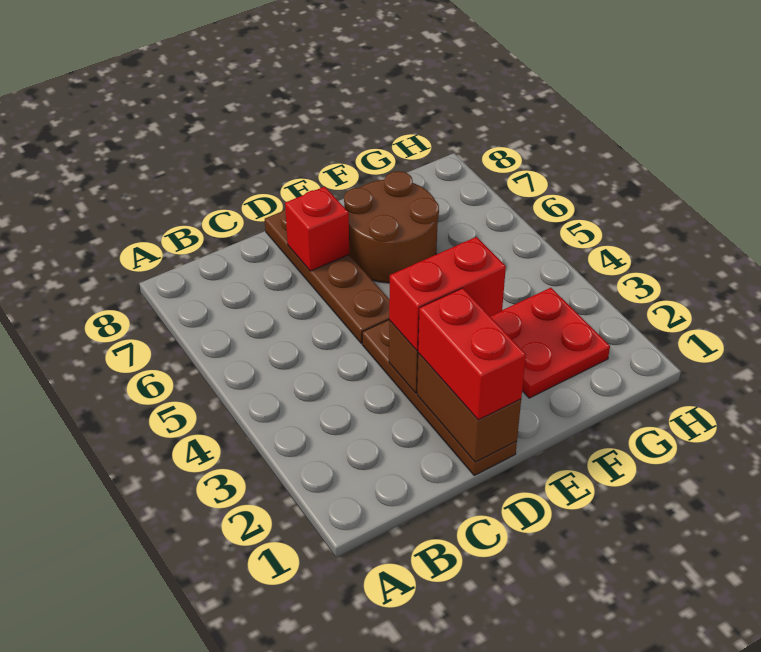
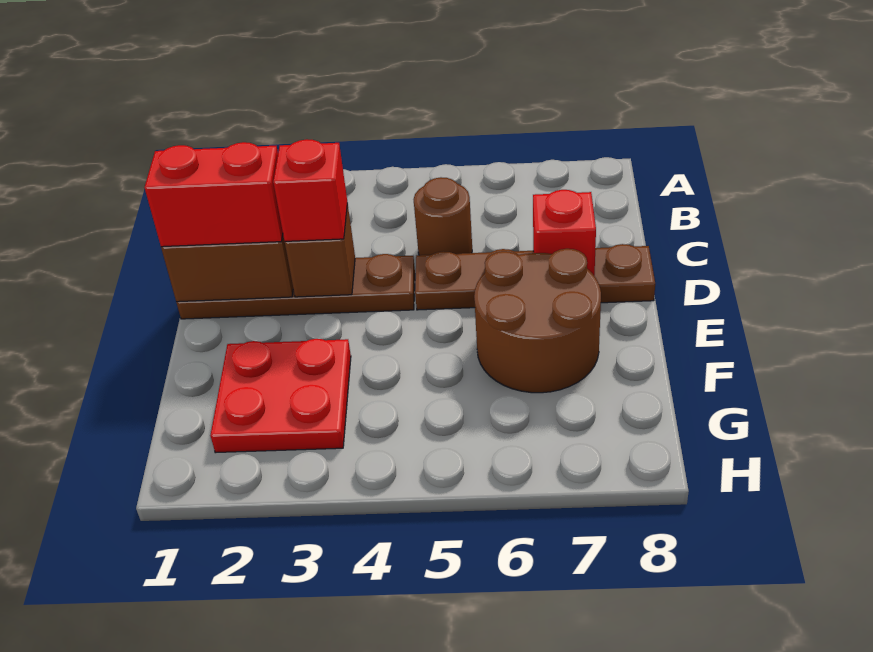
none -> brown round brick C5 level 1
red brick D3:E3 level 3 -> red brick D3 level 3

